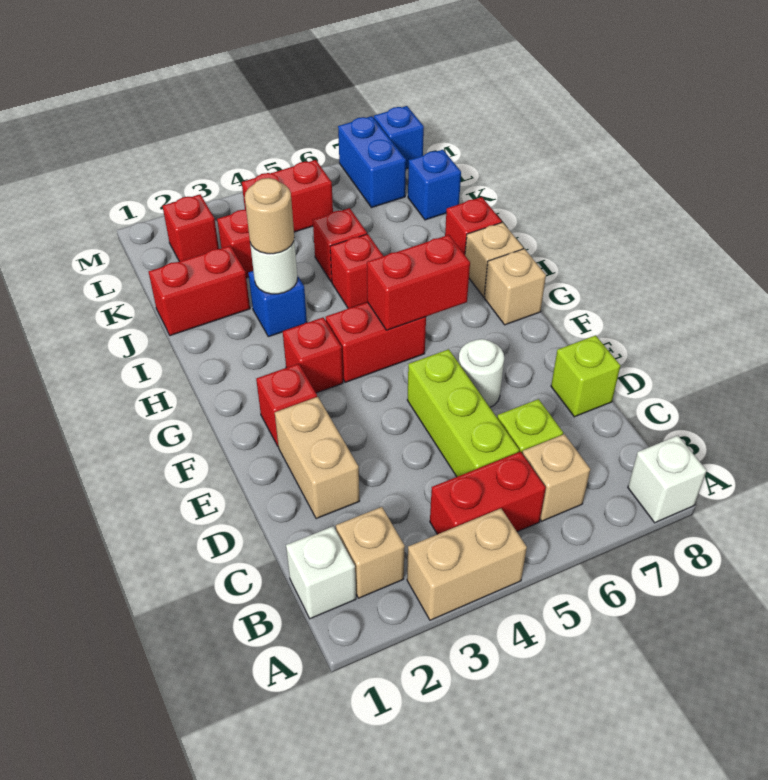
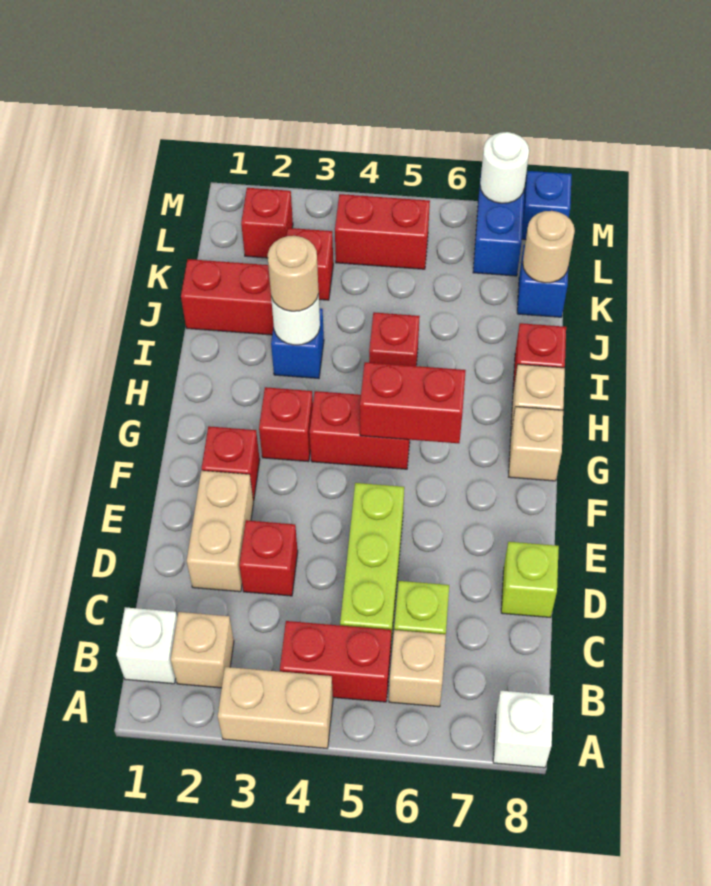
white round brick E6 level 1 -> white round brick M7 level 2
red brick J5 level 1 -> red brick D3 level 1
none -> tan round brick K8 level 2

